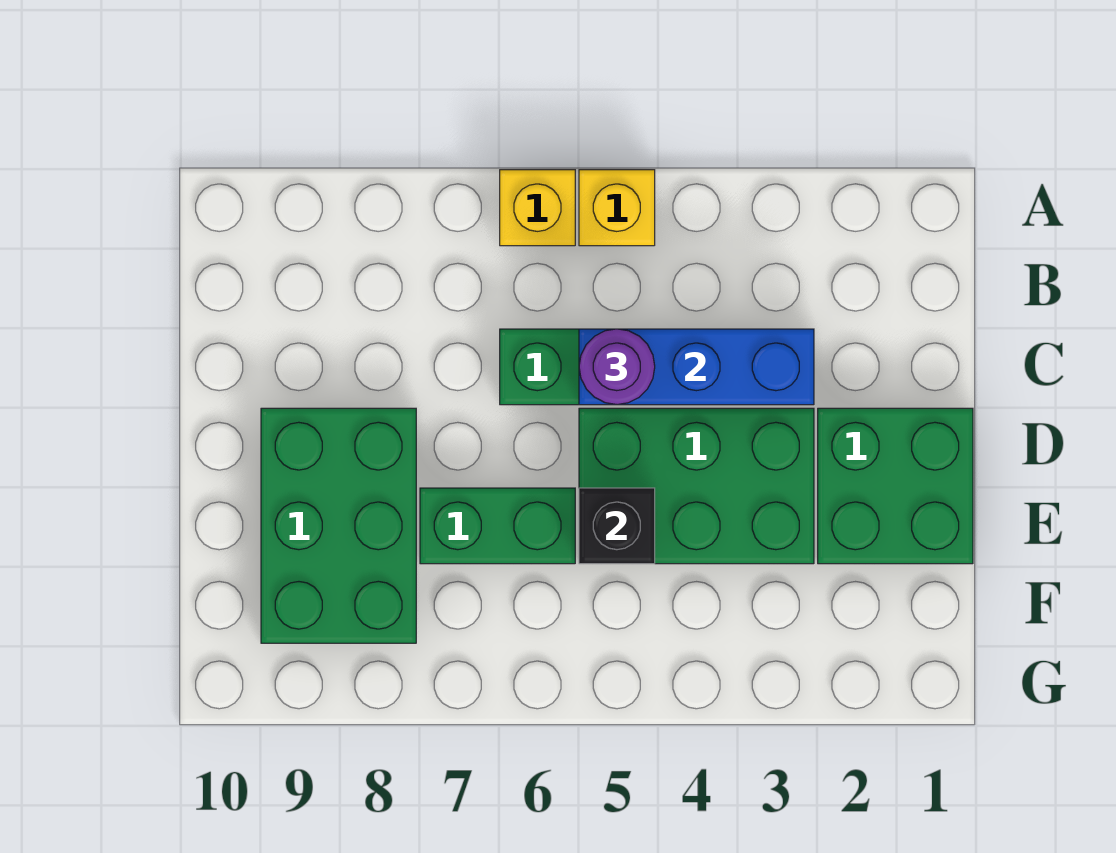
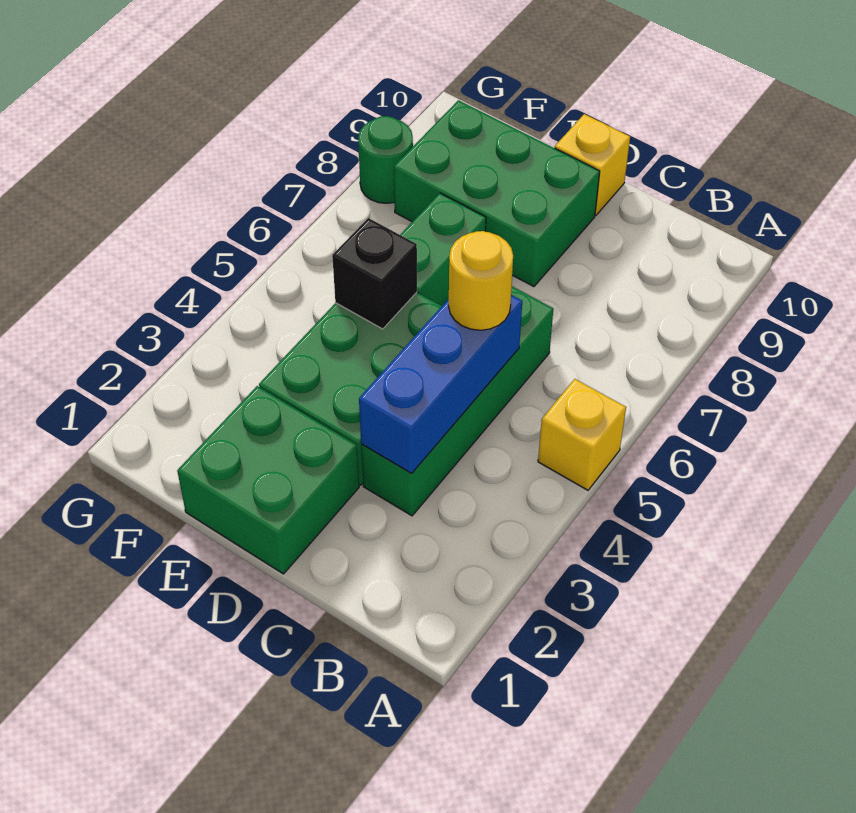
yellow brick A6 level 1 -> yellow brick D10 level 1
purple round brick C5 level 3 -> yellow round brick C5 level 3
none -> green round brick G8 level 1

